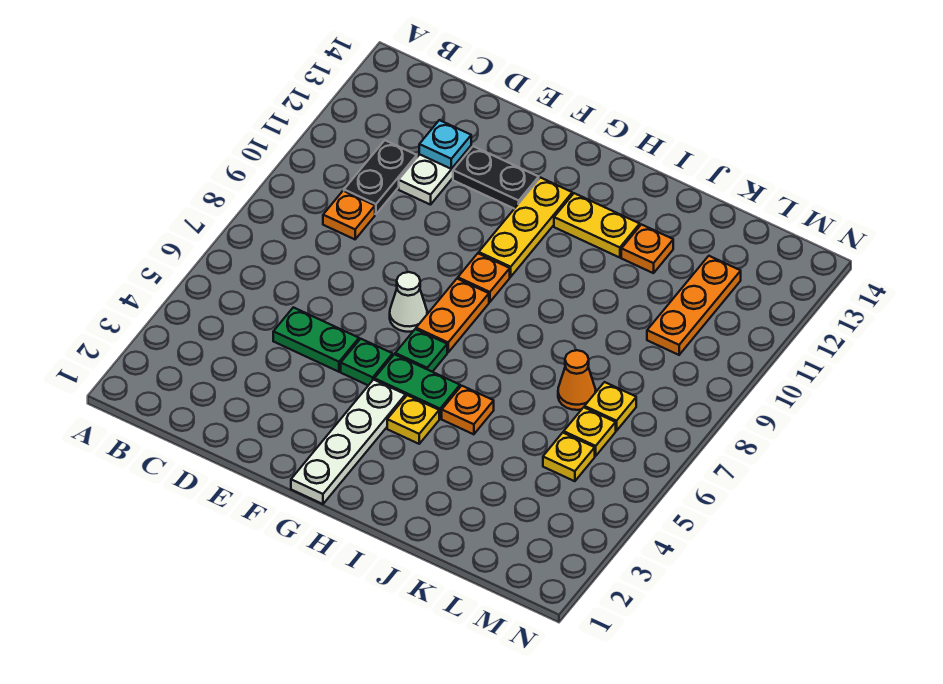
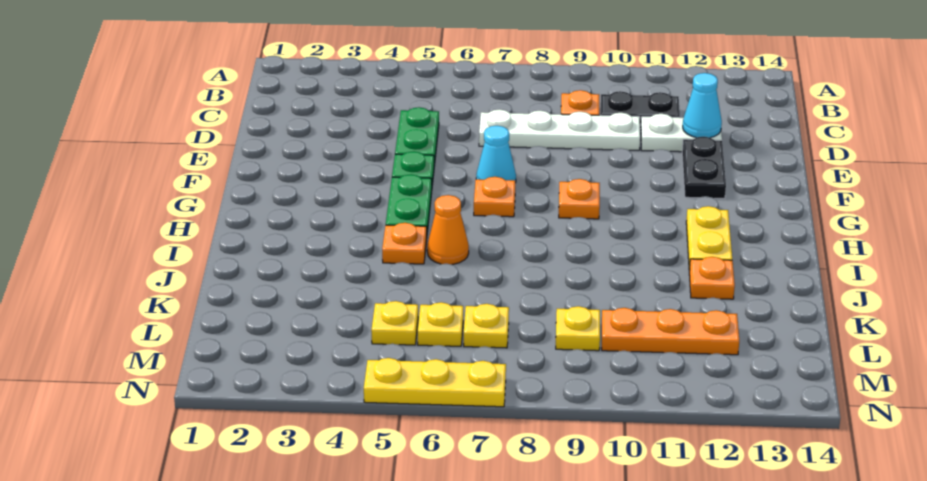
cyan plate D12 level 2 -> cyan cone D12 level 2
white cone F7 level 1 -> cyan cone F7 level 1
white plate G1:G4 level 1 -> white plate D7:D10 level 1
green plate G6 level 1 -> none
orange plate G7:G8 level 1 -> orange plate G7 level 1
yellow plate G10:G12 level 1 -> yellow plate N5:N7 level 1
yellow plate H4 level 1 -> yellow plate L9 level 1
orange cone K7 level 1 -> orange cone I6 level 1

